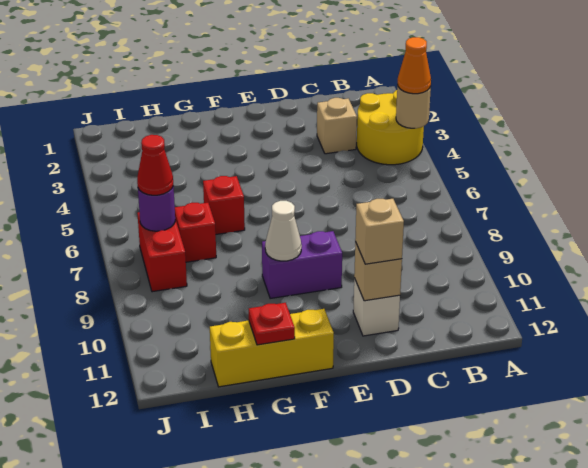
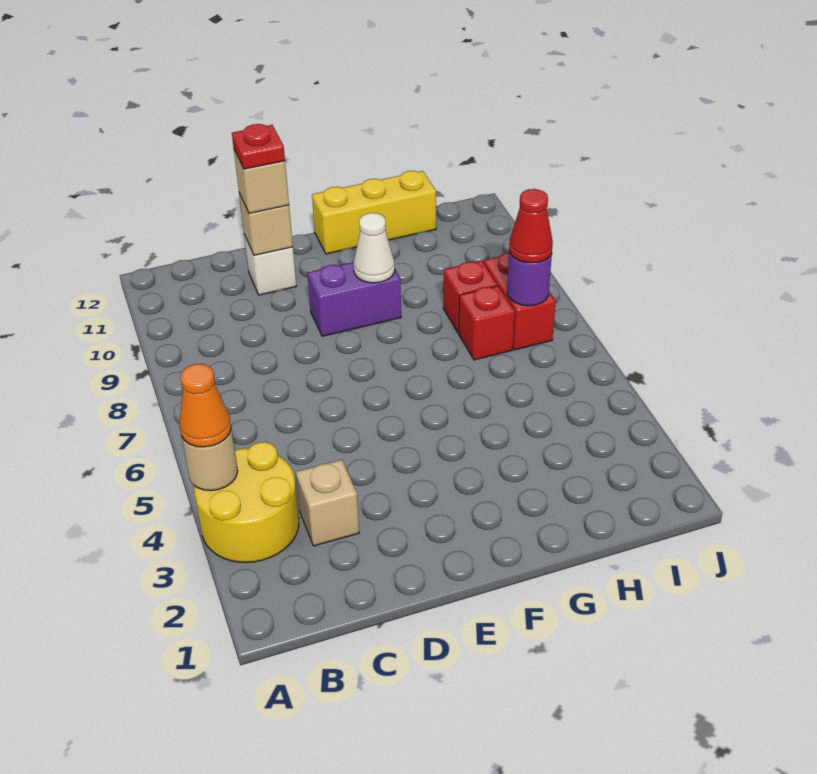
red brick G6 level 1 -> red brick H8 level 1
red plate G12 level 2 -> red plate D11 level 4

